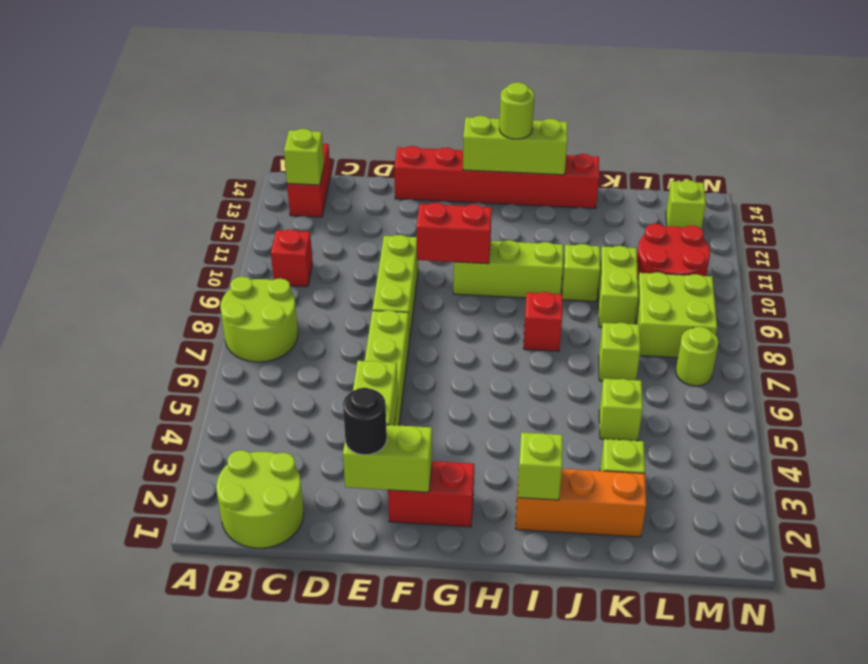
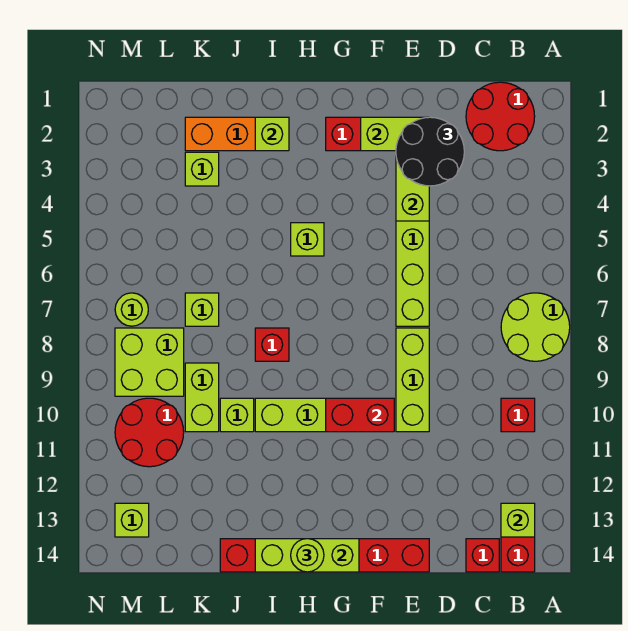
lime round brick B1:C2 level 1 -> red round brick B1:C2 level 1
none -> red brick C14 level 1
black round brick E2 level 3 -> black round brick D2:E3 level 3
lime brick K5 level 1 -> lime brick H5 level 1

